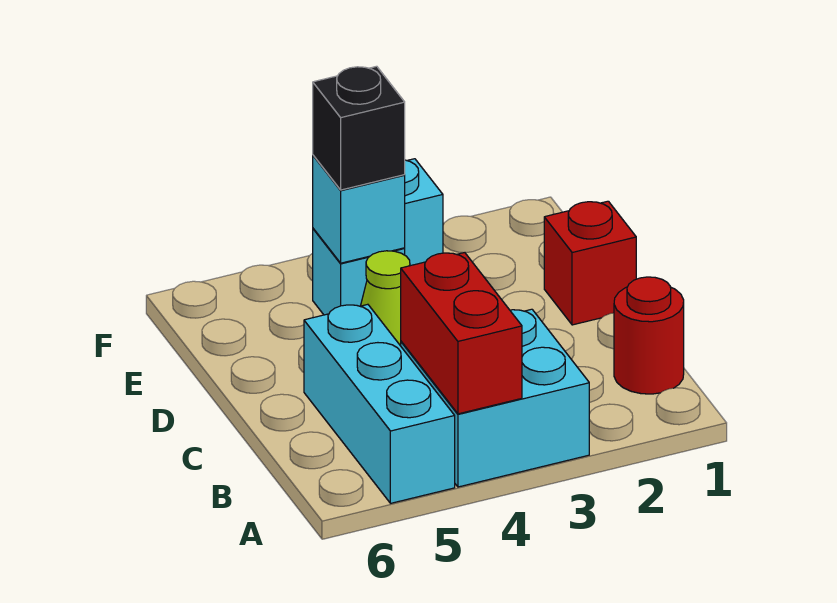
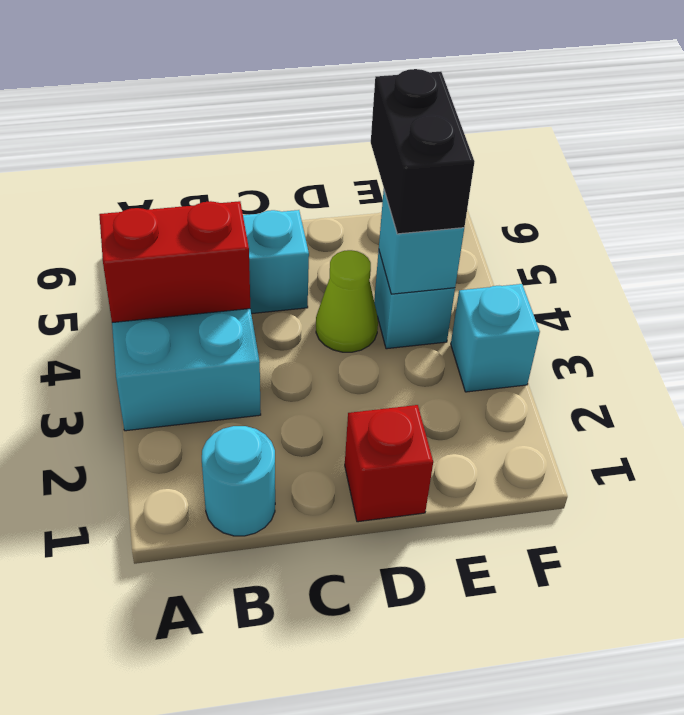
red round brick B1 level 1 -> cyan round brick B1 level 1
black brick E4 level 3 -> black brick E4:E5 level 3

